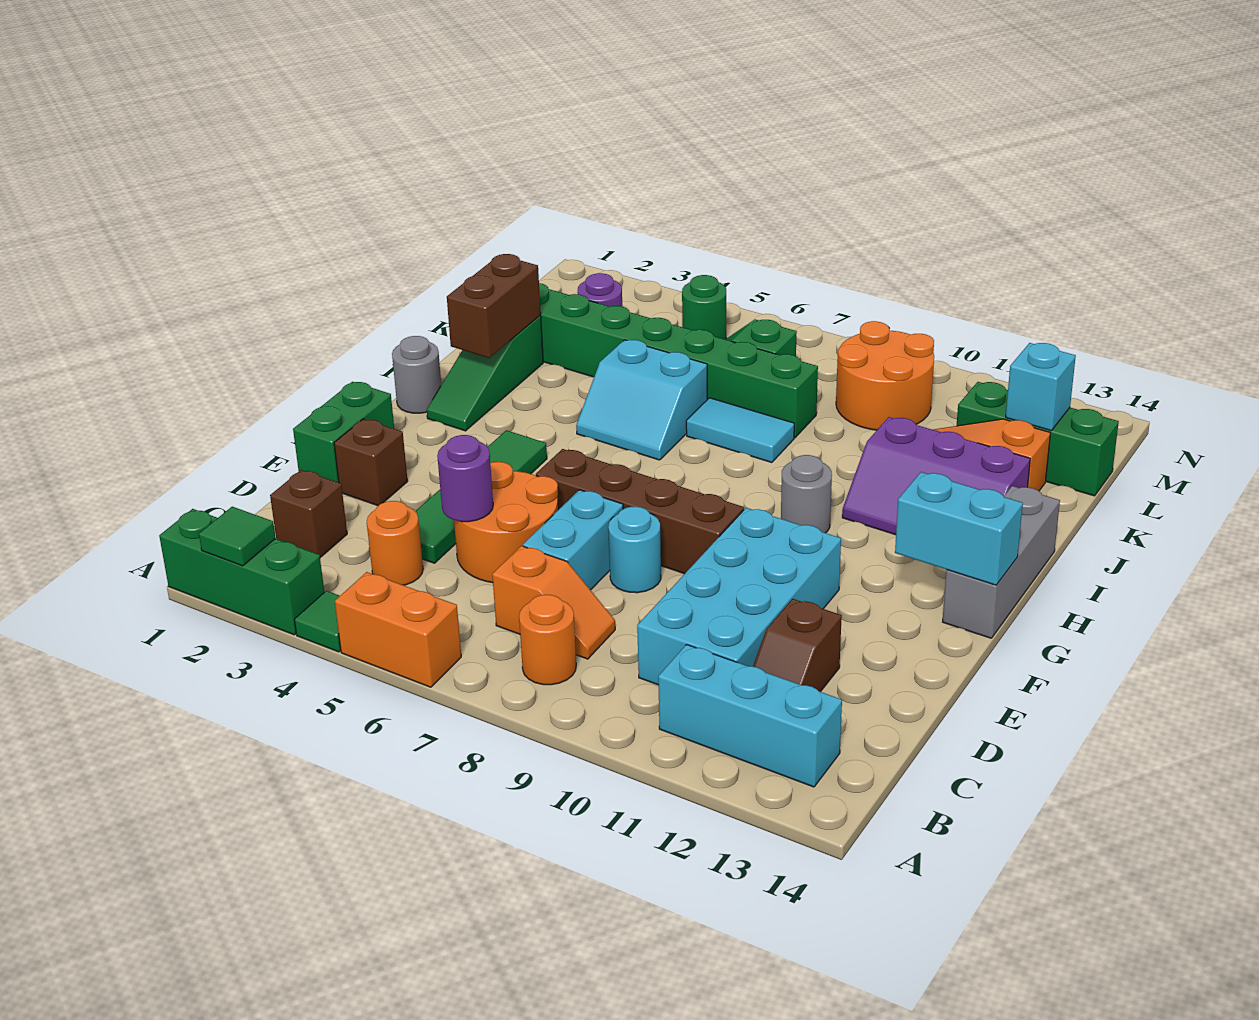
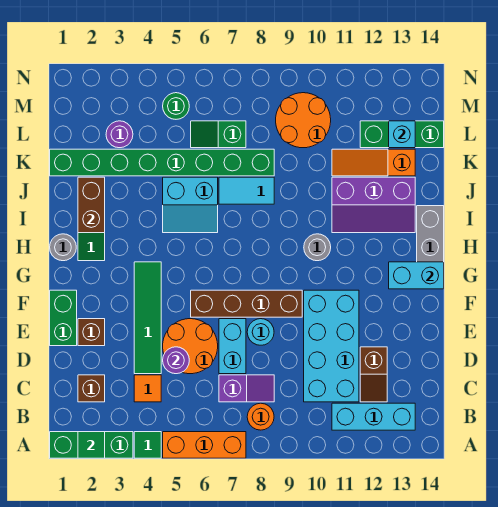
orange brick A5:A6 level 1 -> orange brick A5:A7 level 1
orange round brick C4 level 1 -> orange tile C4 level 1
orange slope C7:C8 level 1 top 7 -> purple slope C7:C8 level 1 top 7

